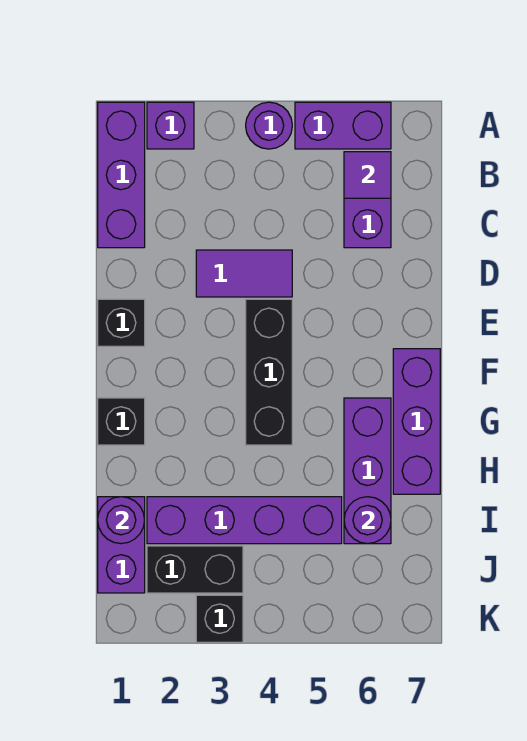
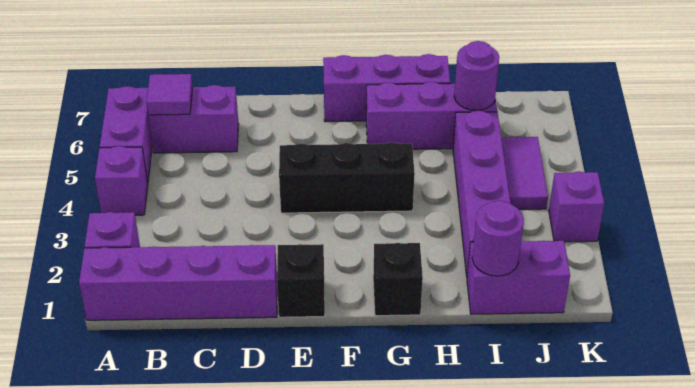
purple brick A1:C1 level 1 -> purple brick A1:D1 level 1
purple round brick A4 level 1 -> purple brick A4 level 1
purple tile D3:D4 level 1 -> purple tile J4:J5 level 1
black brick J2:J3 level 1 -> none
black brick K3 level 1 -> purple brick K3 level 1

